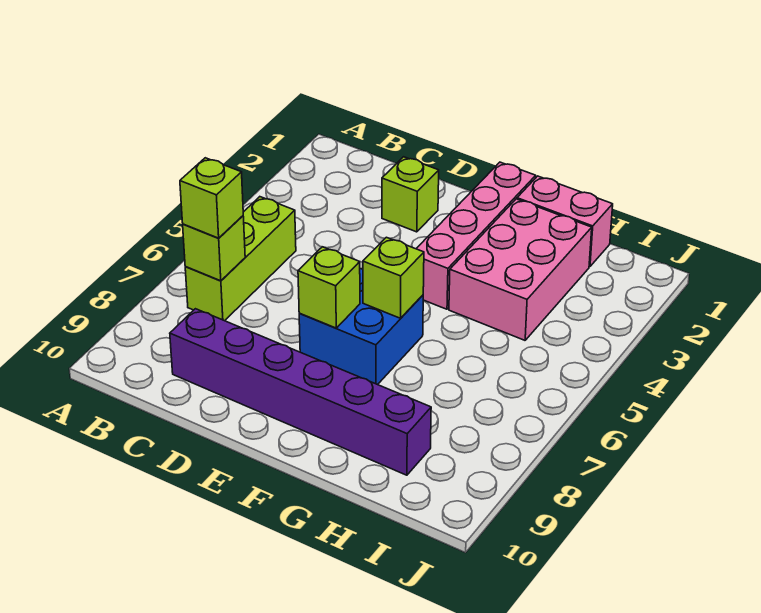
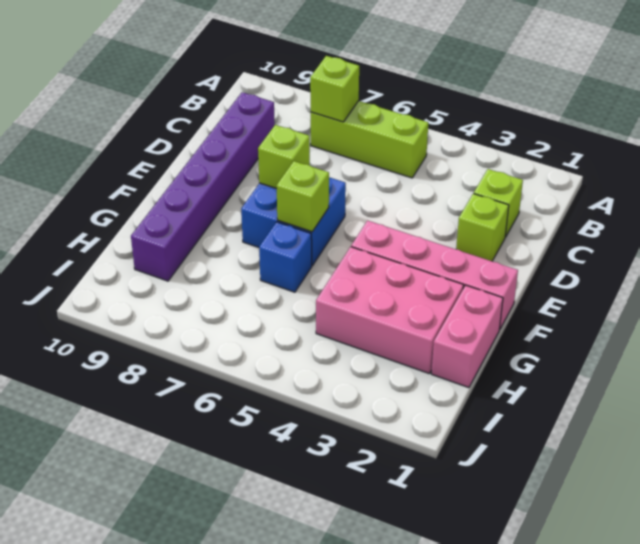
lime brick B7 level 3 -> lime brick C2 level 1
none -> blue brick G6 level 1

